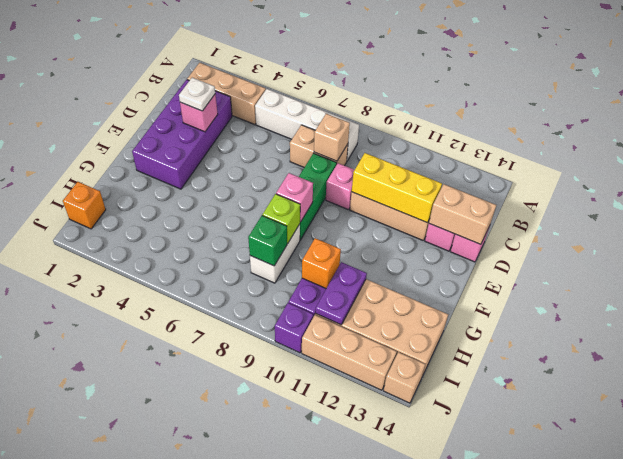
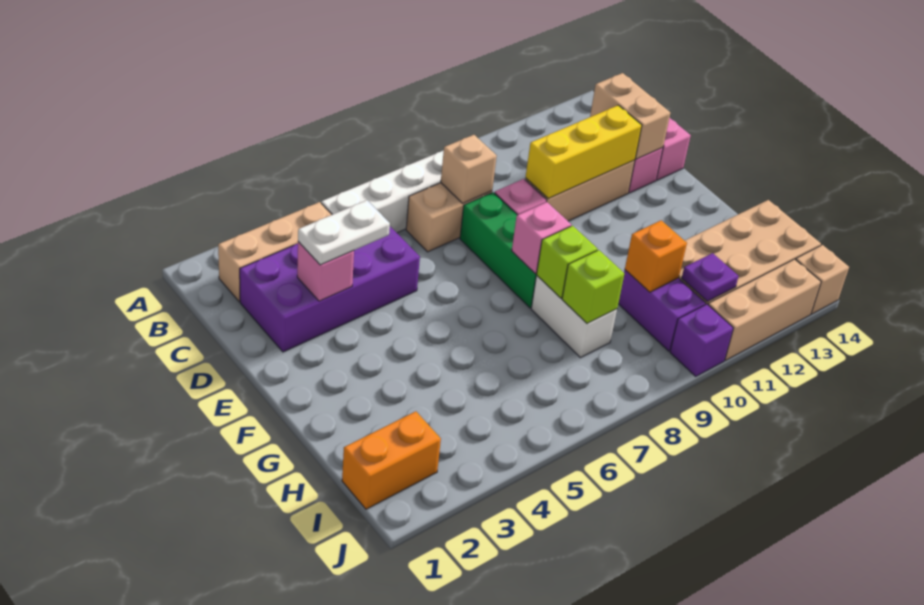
purple brick C2:F3 level 1 -> purple brick C2:D5 level 1
white plate D3 level 3 -> white plate D3:D4 level 3
tan brick D13:D14 level 2 -> tan brick C13:D13 level 2
green brick H8 level 2 -> lime brick H8 level 2
purple plate H11:I11 level 2 -> purple plate I11 level 2
orange brick I1 level 1 -> orange brick I1:I2 level 1

